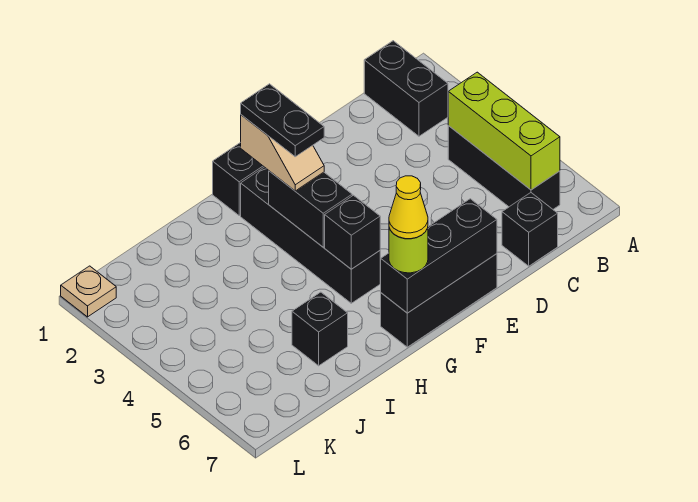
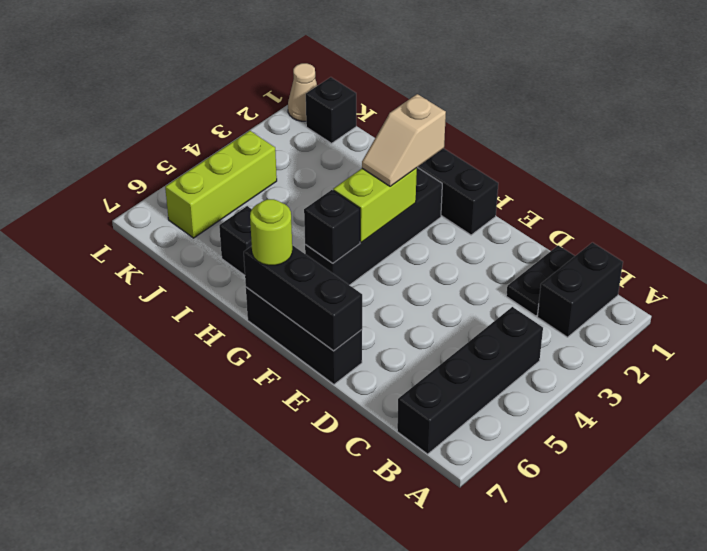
black brick B4:B6 level 1 -> black brick B4:B7 level 1
lime brick B4:B6 level 2 -> lime brick K4:K6 level 1
black brick C7 level 1 -> black brick K1 level 1
black plate G2:G3 level 4 -> black plate C1:C2 level 1
black brick G3:G4 level 2 -> lime brick G3:G4 level 2
yellow cone G7 level 4 -> none
tan plate L1 level 1 -> tan cone L1 level 1

